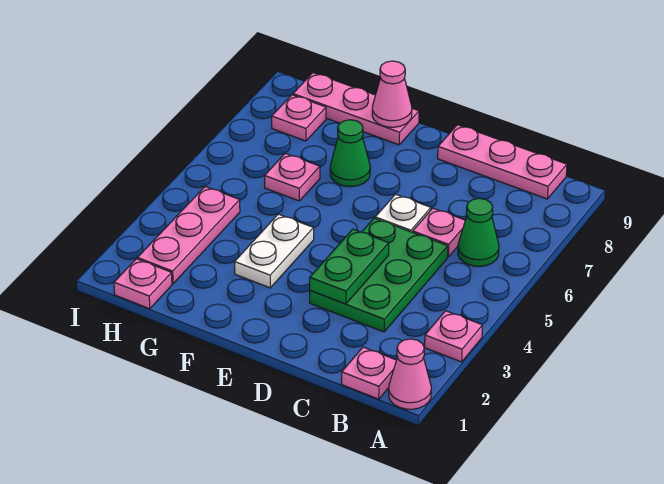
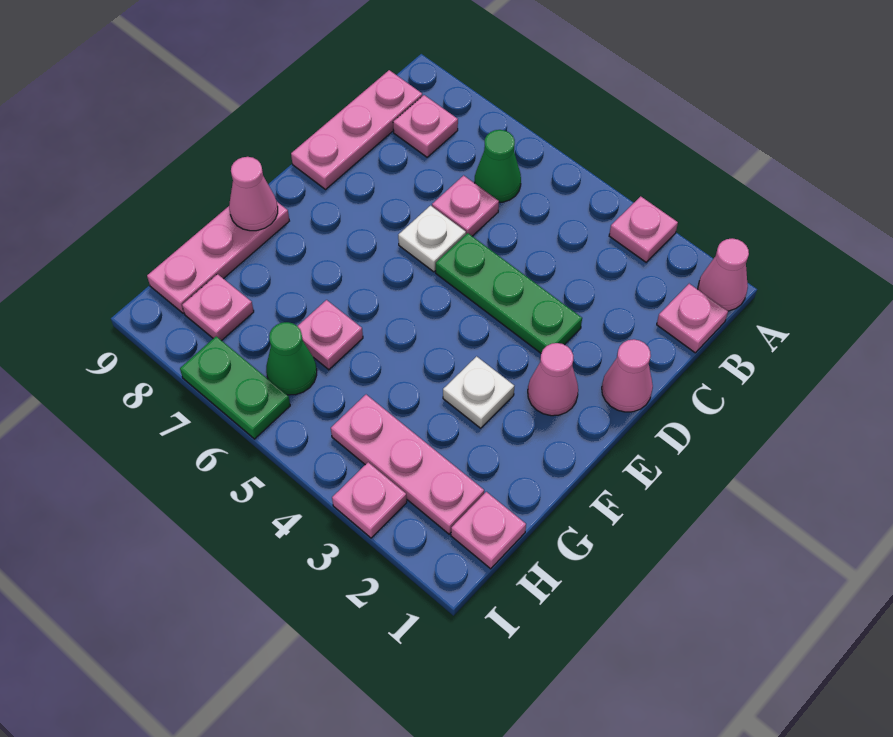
none -> pink plate B8 level 1
green plate C3:D5 level 1 -> green plate D3:D5 level 1
none -> pink cone D1 level 1
green plate D3:D4 level 2 -> green plate I6:I7 level 1
none -> pink cone E2 level 1
white plate F3:F4 level 1 -> white plate F3 level 1
green cone F7 level 1 -> green cone H6 level 1
none -> pink plate I3 level 1

